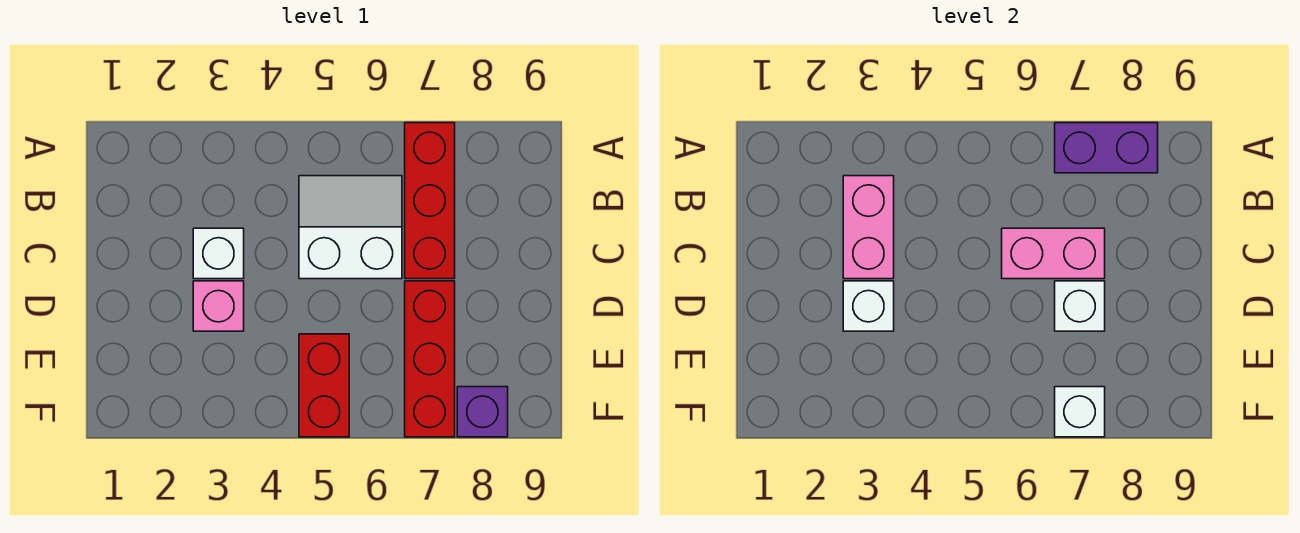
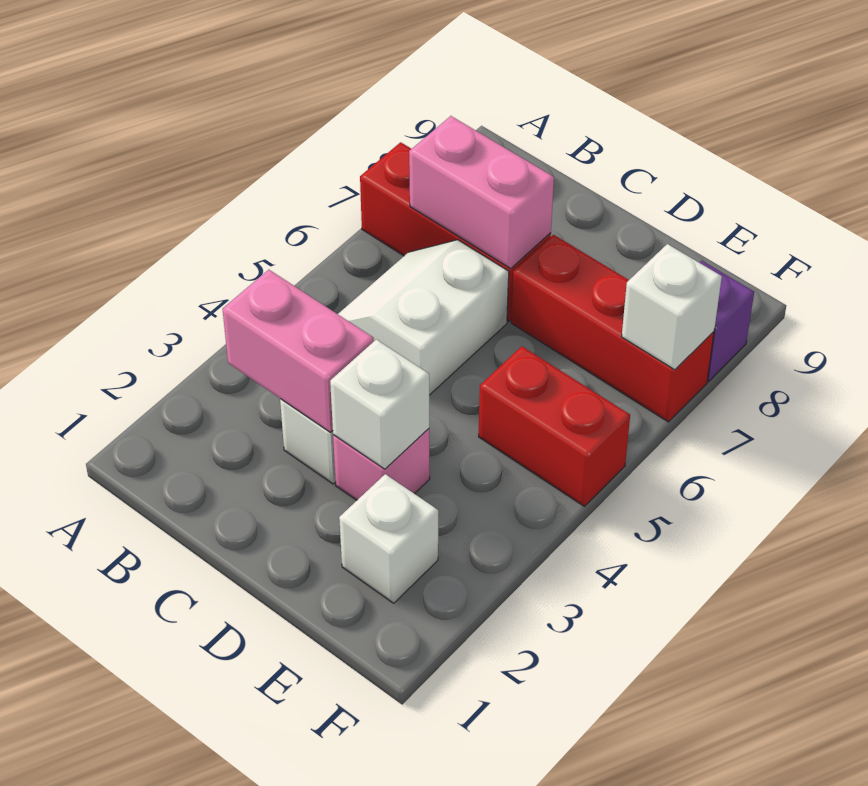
purple brick A7:A8 level 2 -> none
pink brick C6:C7 level 2 -> pink brick B7:C7 level 2
white brick D7 level 2 -> white brick E2 level 1

